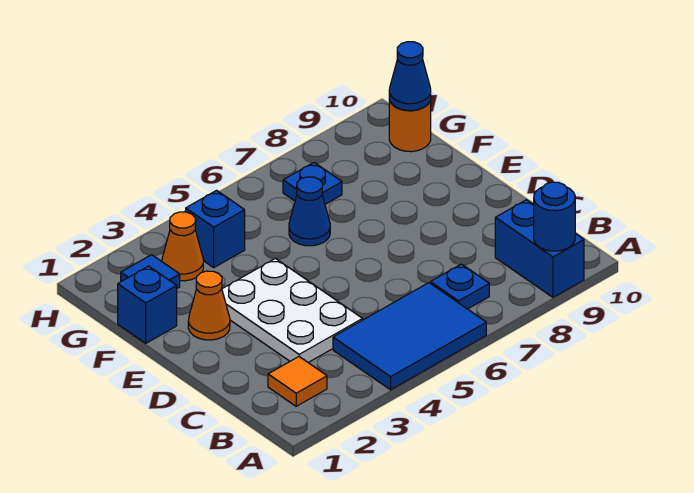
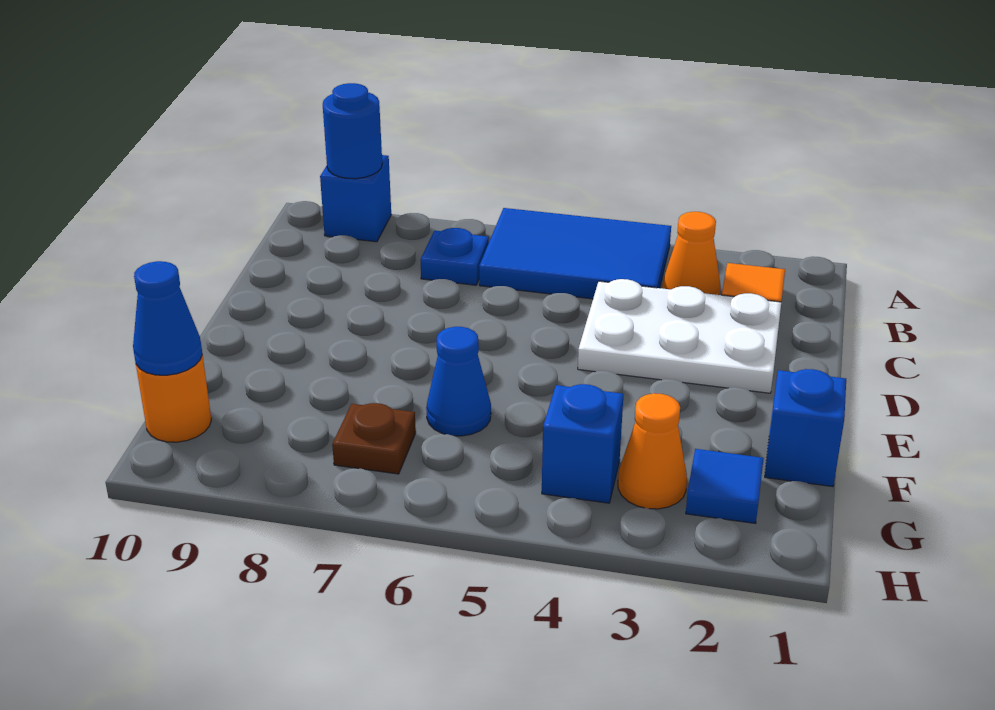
blue brick A9:B9 level 1 -> blue brick A9 level 1
white plate C3:E4 level 1 -> white plate C2:D4 level 1
orange cone E2 level 1 -> orange cone B3 level 1
blue plate G7 level 1 -> brown plate G7 level 1

